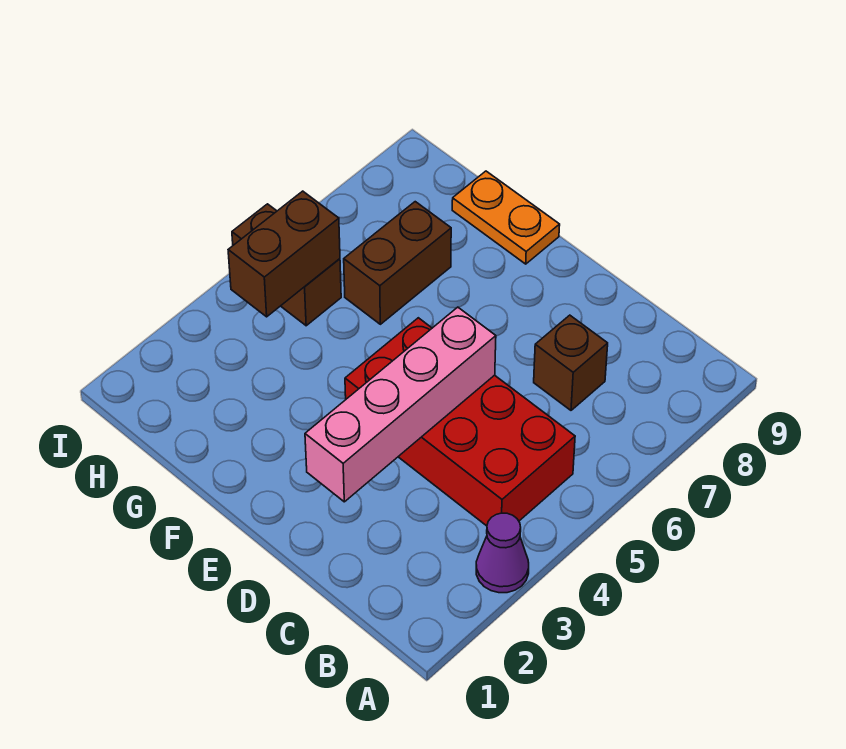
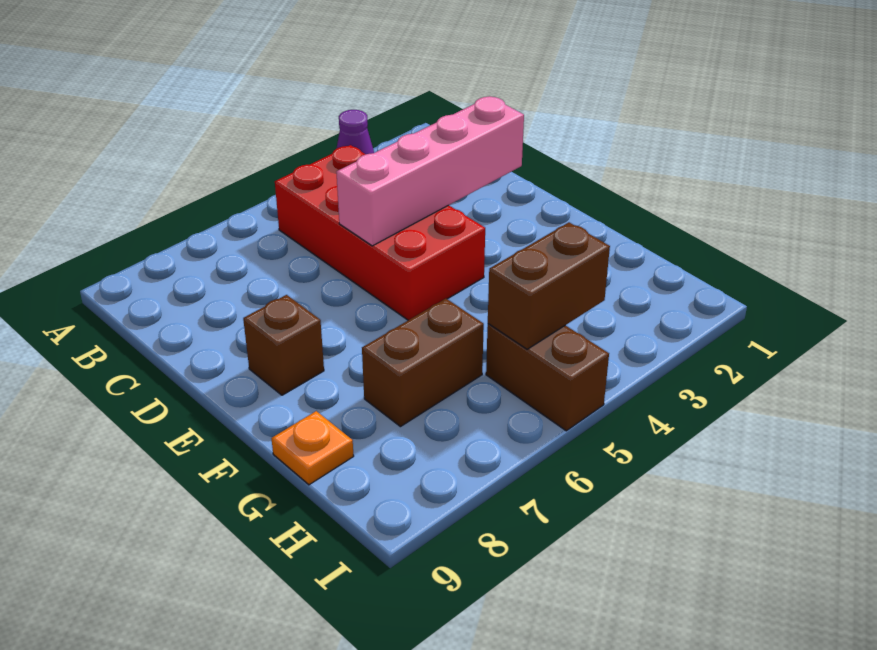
brown brick C7 level 1 -> brown brick E8 level 1
orange plate F9:G9 level 1 -> orange plate G9 level 1

